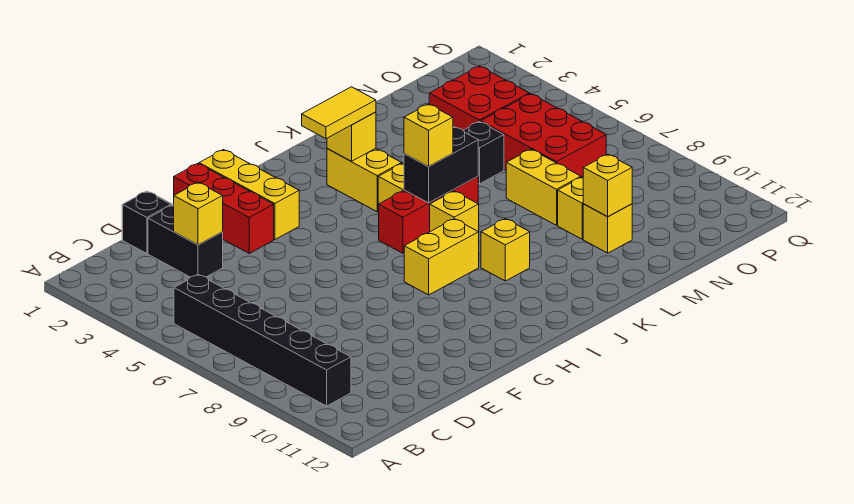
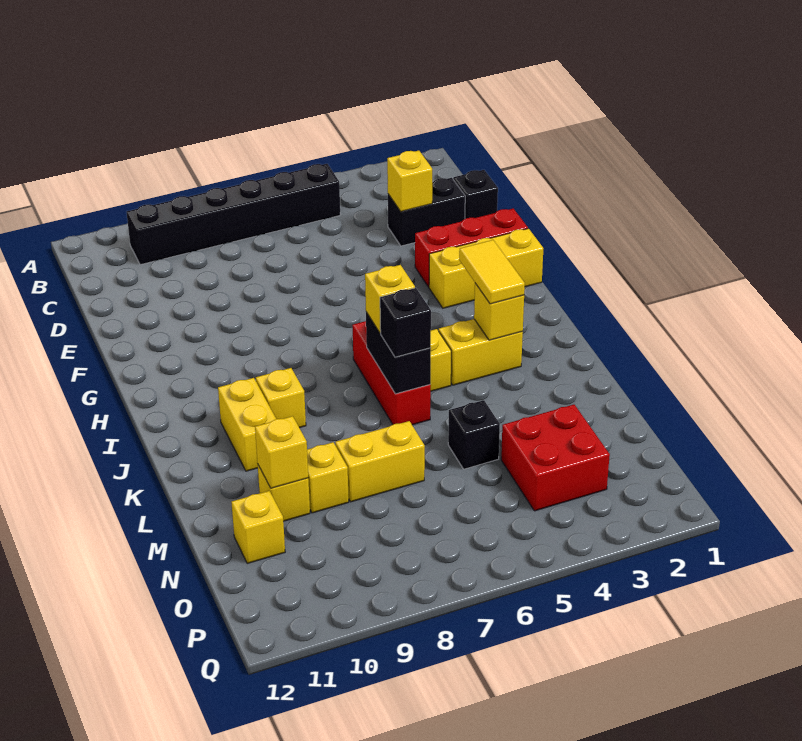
yellow brick H8:I8 level 1 -> yellow brick J10:K10 level 1
yellow brick J7 level 1 -> yellow brick N11 level 1
none -> black brick K6 level 3
red brick N5:O7 level 1 -> none

